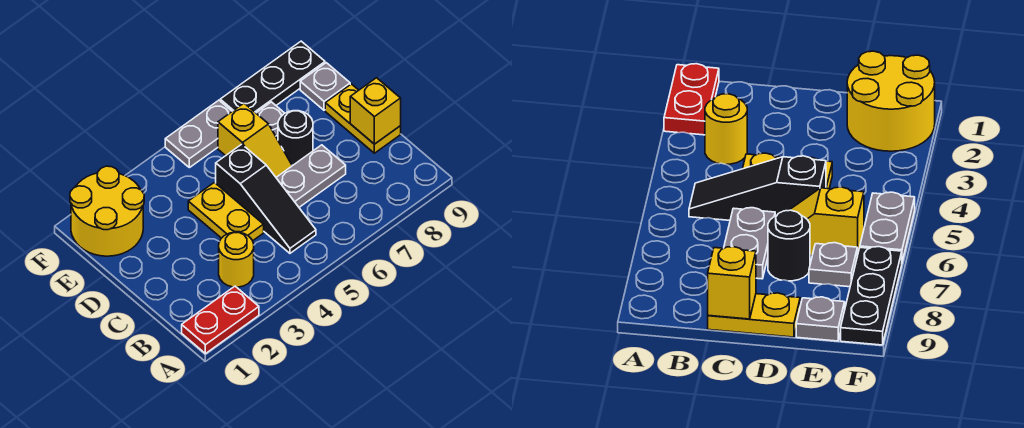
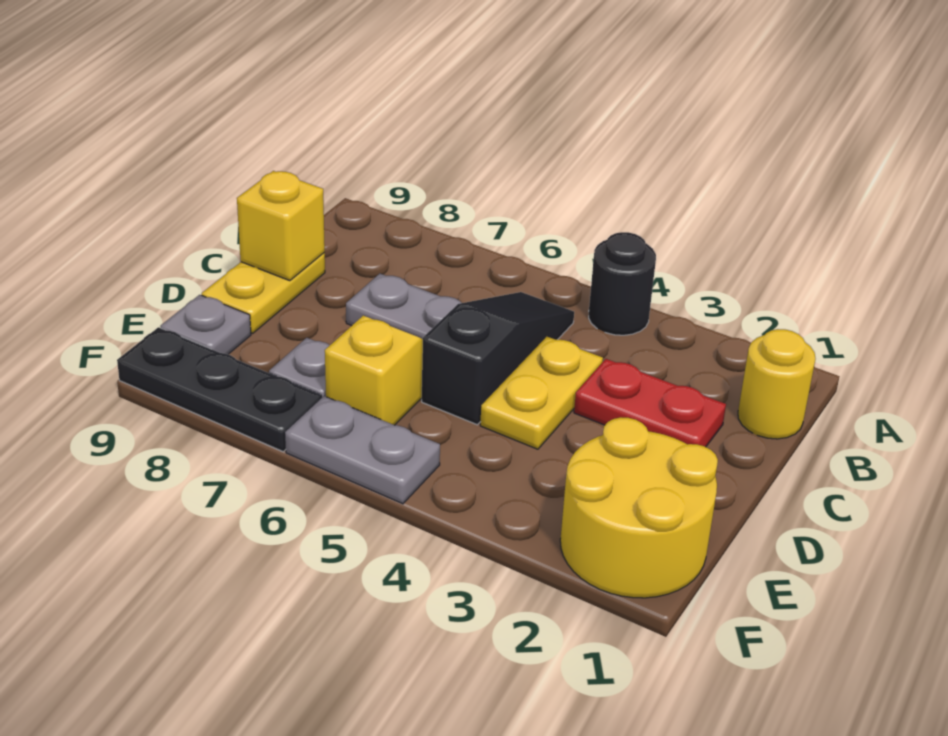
red plate A1:A2 level 1 -> red plate C2:C3 level 1
yellow round brick B3 level 1 -> yellow round brick B1 level 1
black round brick D7 level 1 -> black round brick A4 level 1

